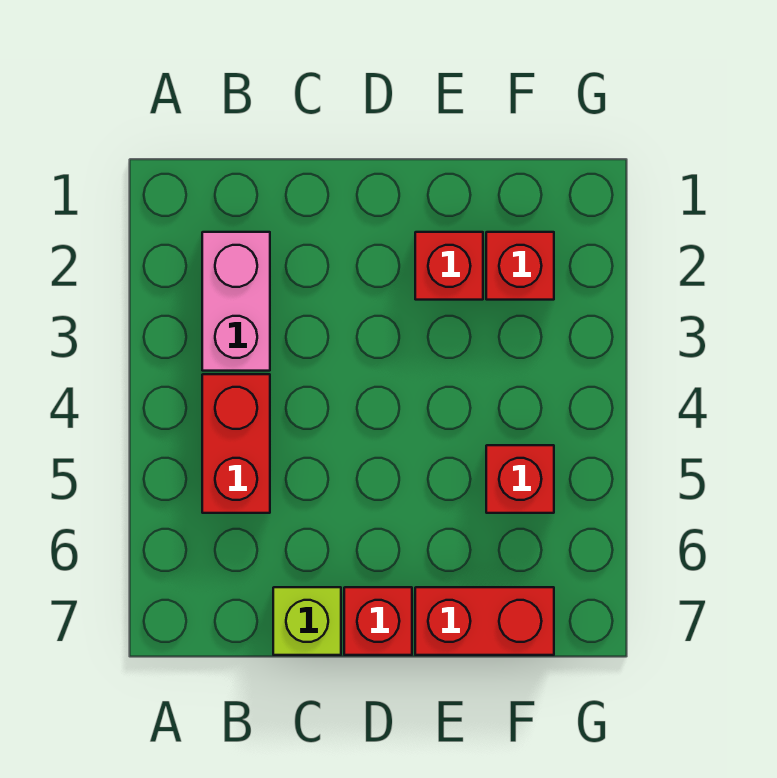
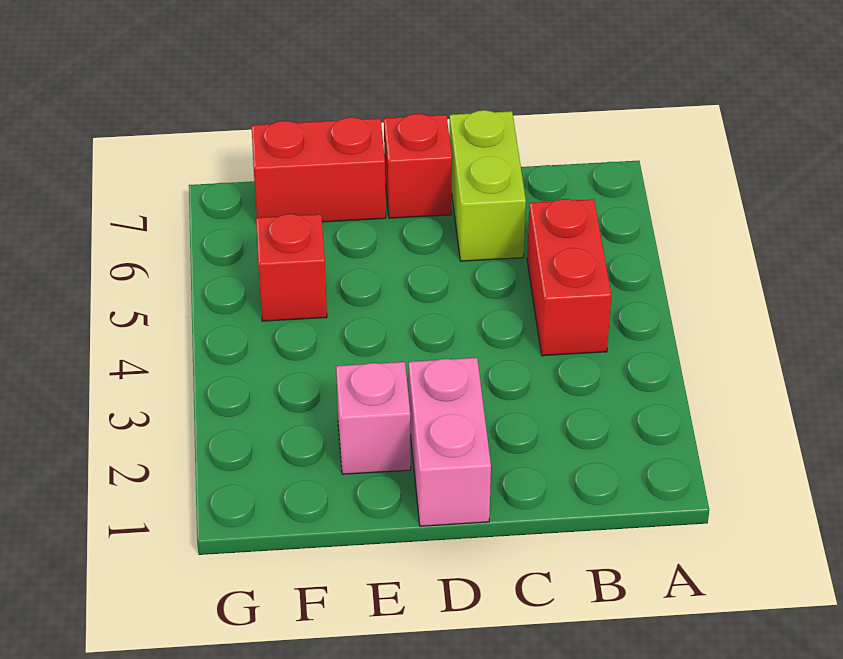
pink brick B2:B3 level 1 -> pink brick D1:D2 level 1
lime brick C7 level 1 -> lime brick C6:C7 level 1
red brick E2 level 1 -> pink brick E2 level 1
red brick F2 level 1 -> none

